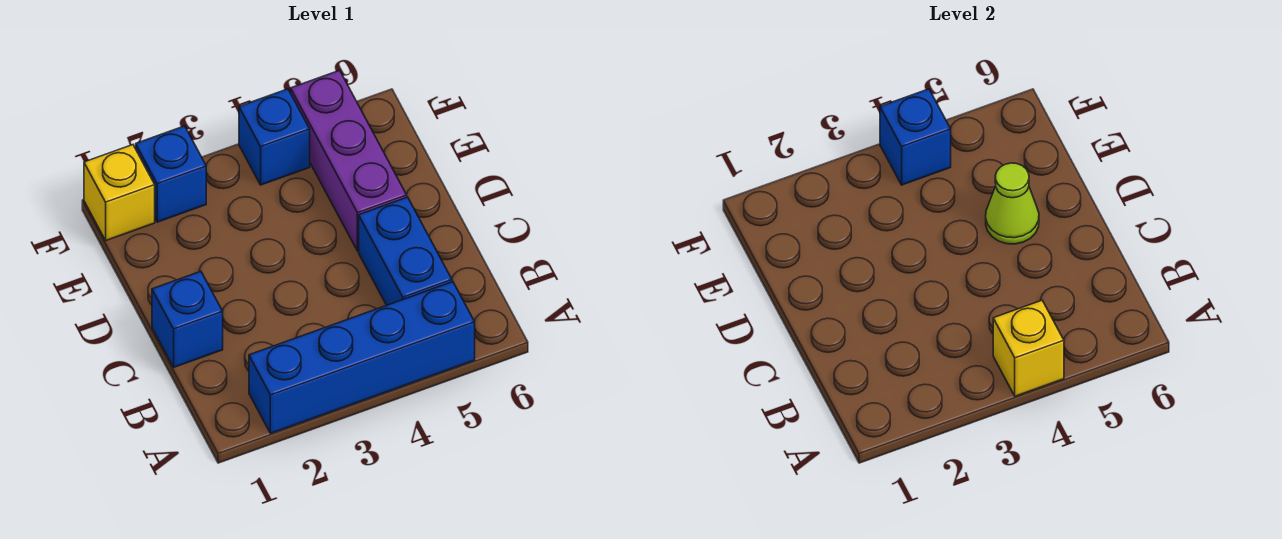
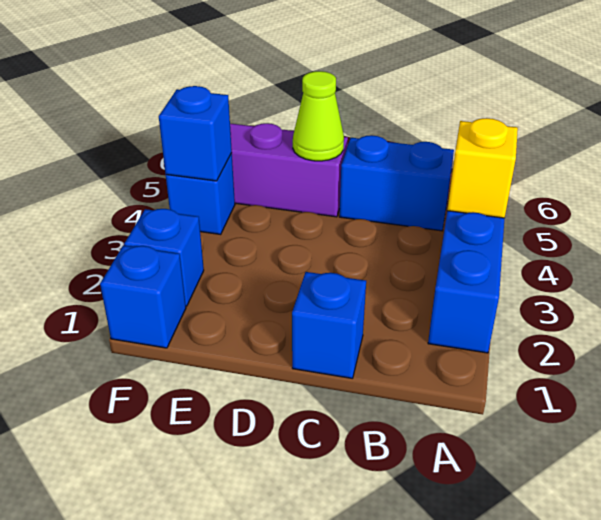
yellow brick F1 level 1 -> blue brick F1 level 1

